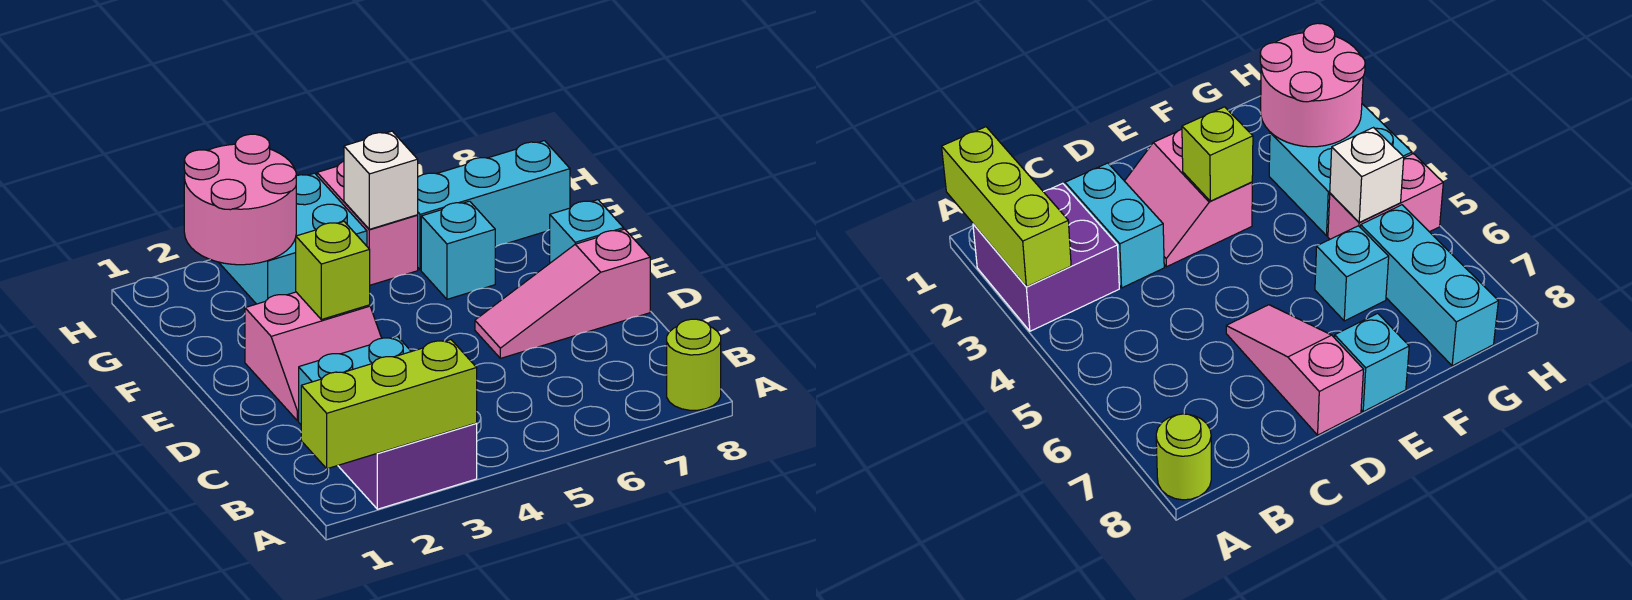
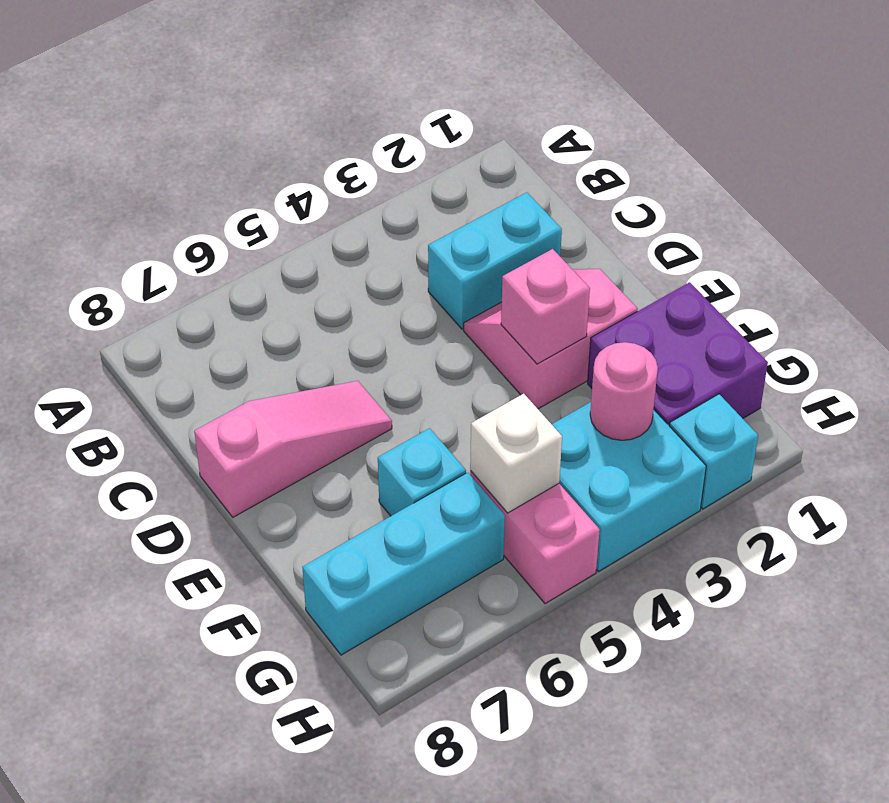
lime brick A1:A3 level 2 -> none
purple brick A2:B3 level 1 -> purple brick F1:G2 level 1
lime round brick A8 level 1 -> none
lime brick E3 level 2 -> pink brick E3 level 2
cyan brick E8 level 1 -> cyan brick H2 level 1
pink round brick G2:H3 level 2 -> pink round brick G3 level 2

